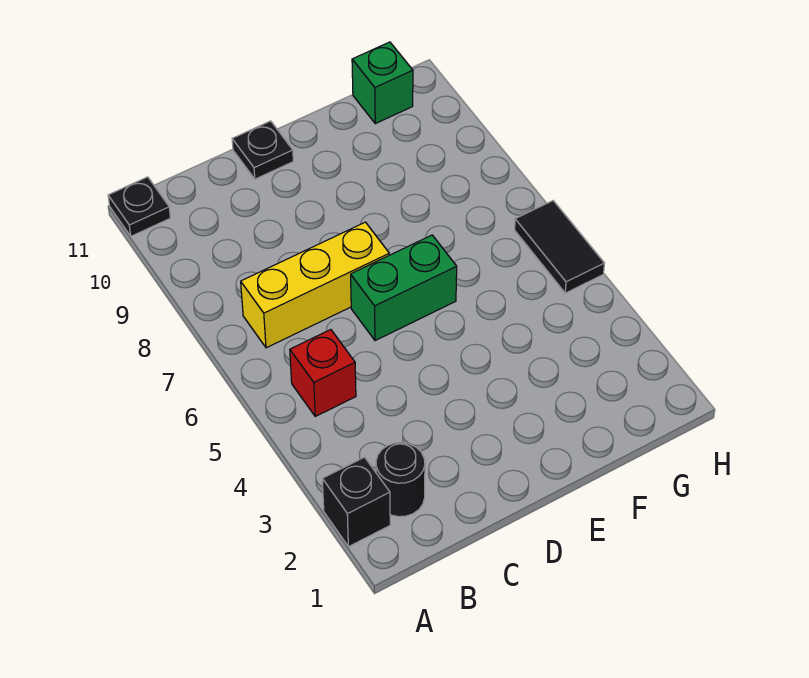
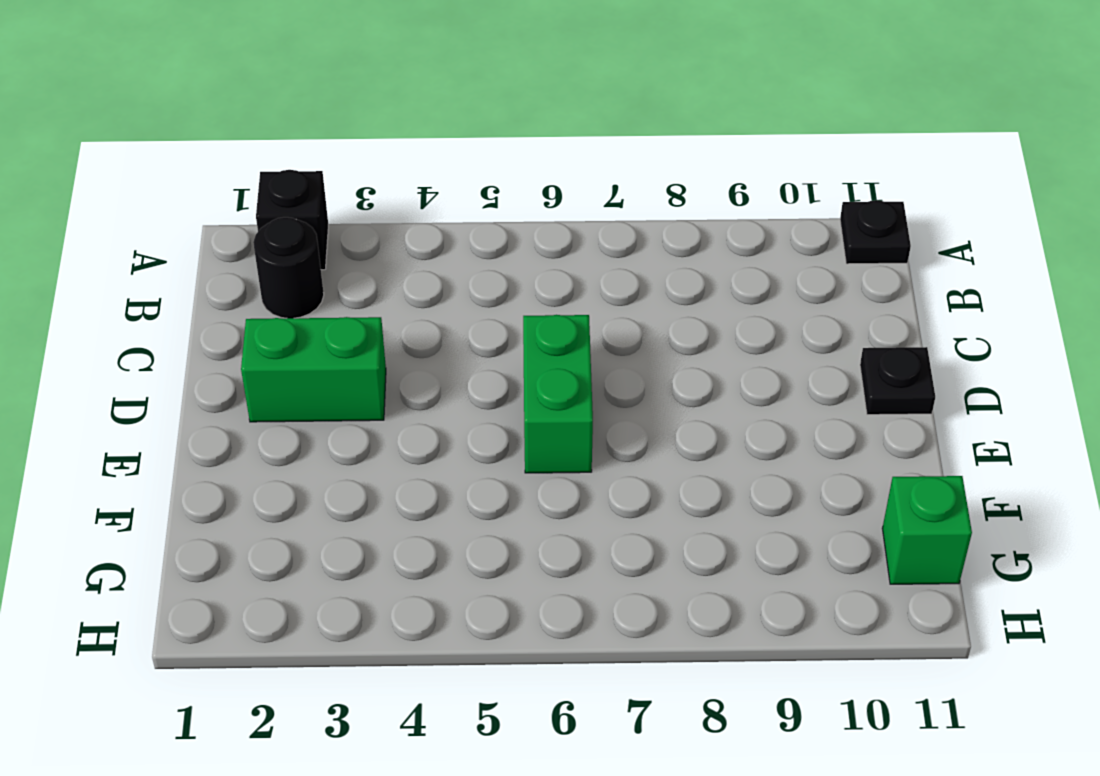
red brick B5 level 1 -> none
yellow brick B7:D7 level 1 -> none
none -> green brick D2:D3 level 1
black tile H5:H6 level 1 -> none

